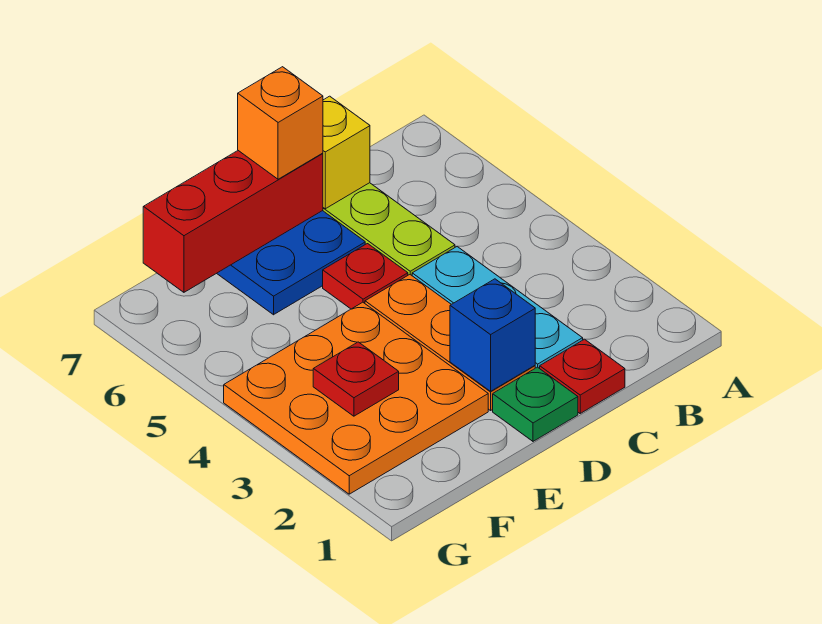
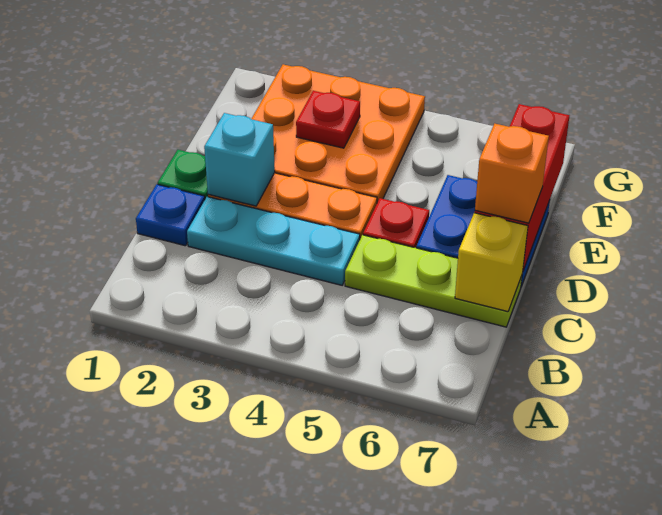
red plate C1 level 1 -> blue plate C1 level 1
blue brick D2 level 2 -> cyan brick D2 level 2

